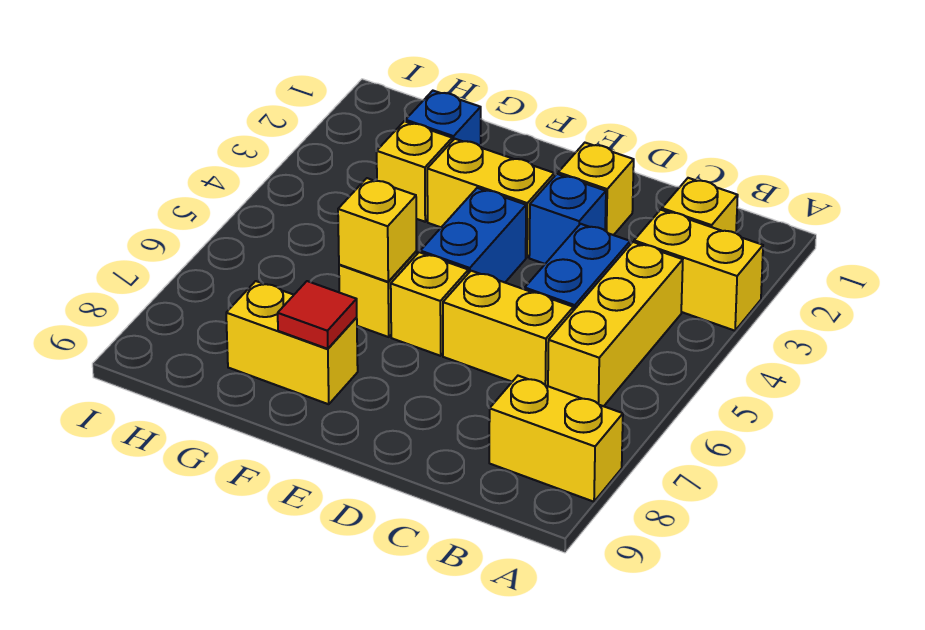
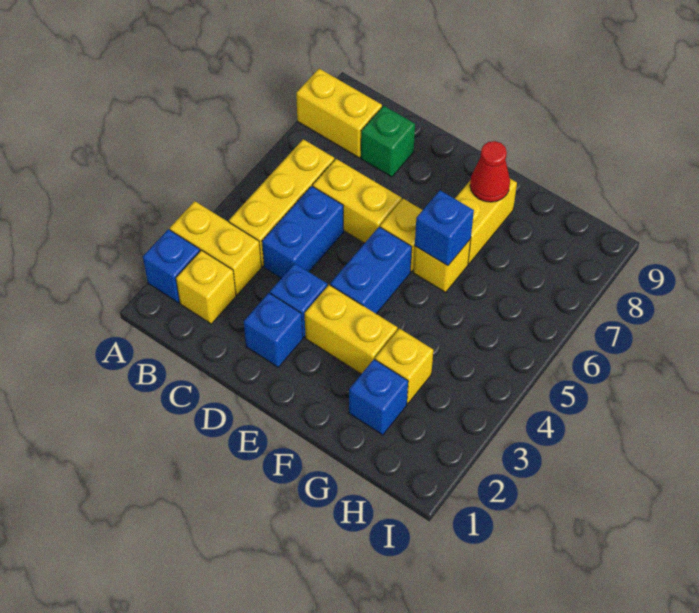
none -> blue brick A2 level 1
none -> green brick C8 level 1
yellow brick D2 level 1 -> blue brick D2 level 1
yellow brick F6 level 2 -> blue brick F6 level 2
yellow brick F8:G8 level 1 -> yellow brick F7:F8 level 1
red tile F8 level 2 -> red cone F8 level 2

